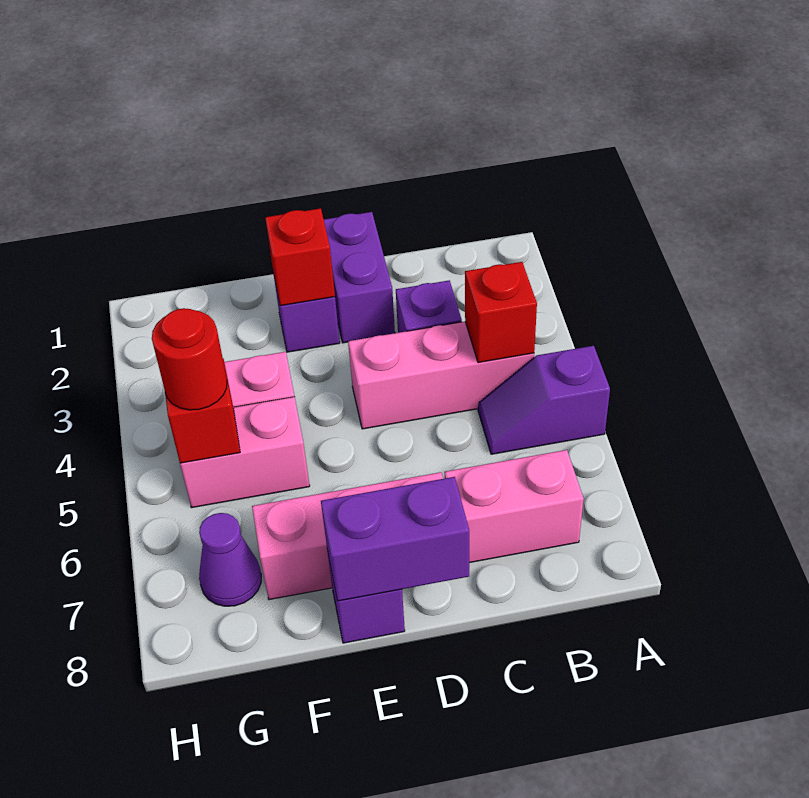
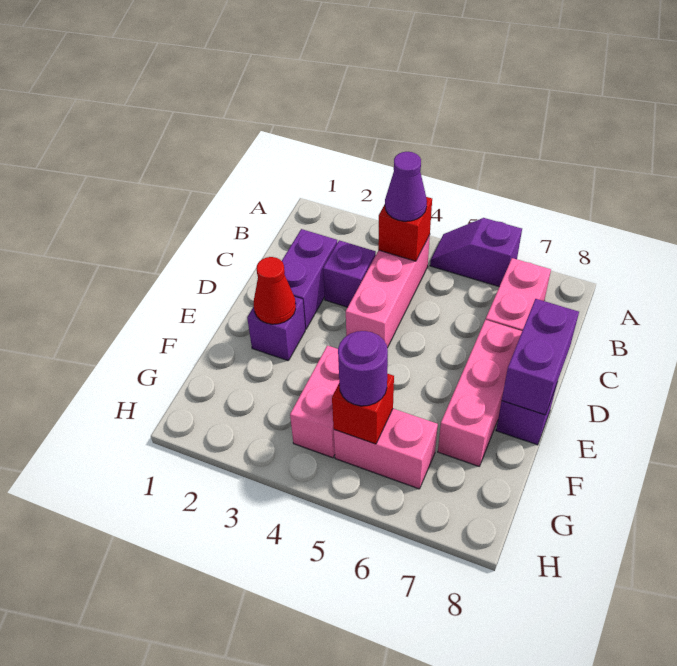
purple slope A5:B5 level 1 top A -> purple slope A5:A6 level 1 top 6
purple brick D1:D2 level 1 -> purple brick C2:D2 level 1
red brick E2 level 2 -> red cone E2 level 2
pink brick F5:G5 level 1 -> pink brick G5:G6 level 1
red round brick G5 level 3 -> purple round brick G5 level 3
purple cone G7 level 1 -> purple cone B4 level 3

